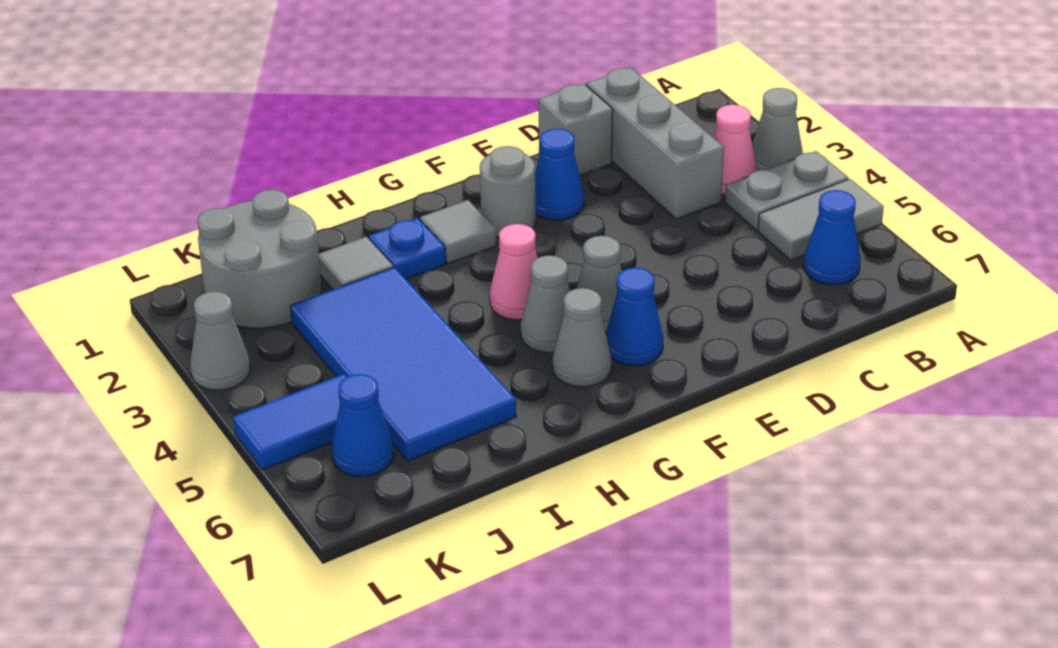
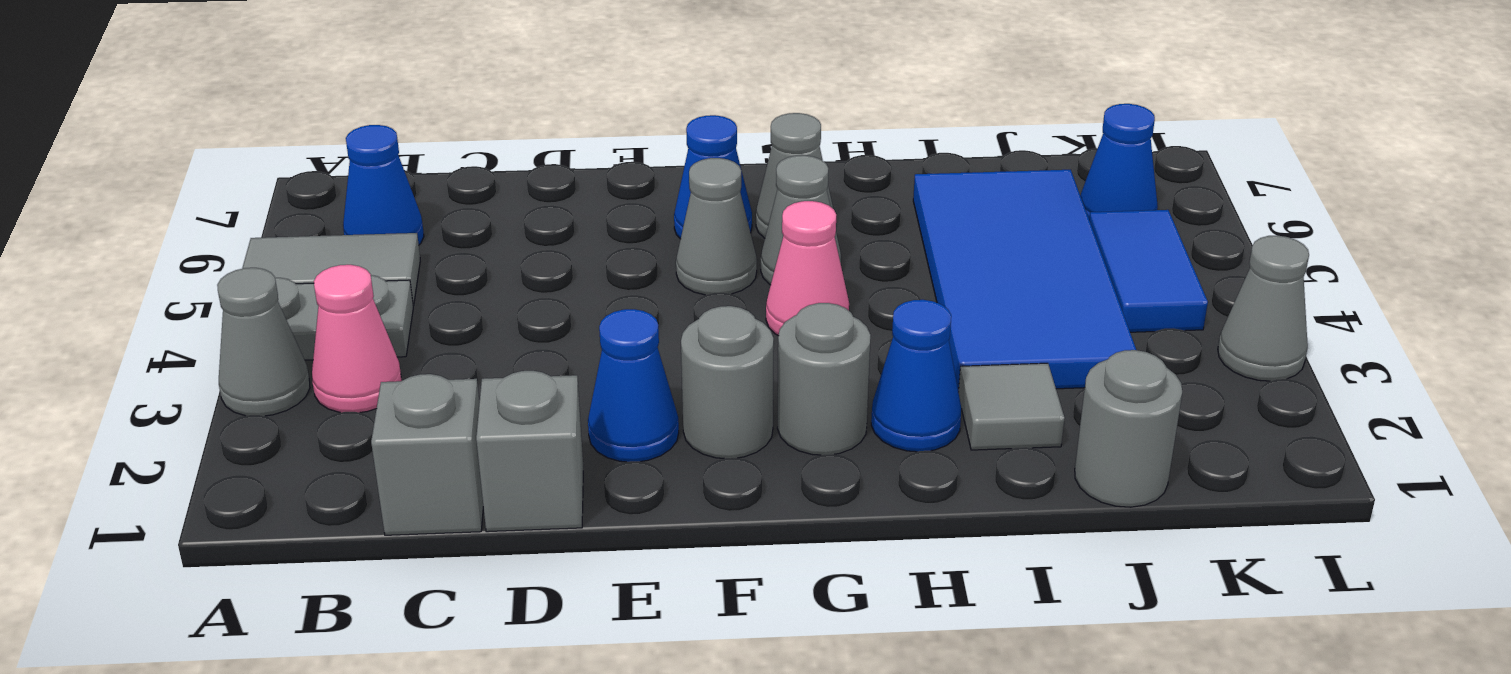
grey brick C1:C3 level 1 -> grey brick C1 level 1
grey tile G2 level 1 -> grey round brick G2 level 1
blue plate H2 level 1 -> blue cone H2 level 1
grey round brick J1:K2 level 1 -> grey round brick J1 level 1
blue tile K5:L5 level 1 -> blue tile K4:K5 level 1

